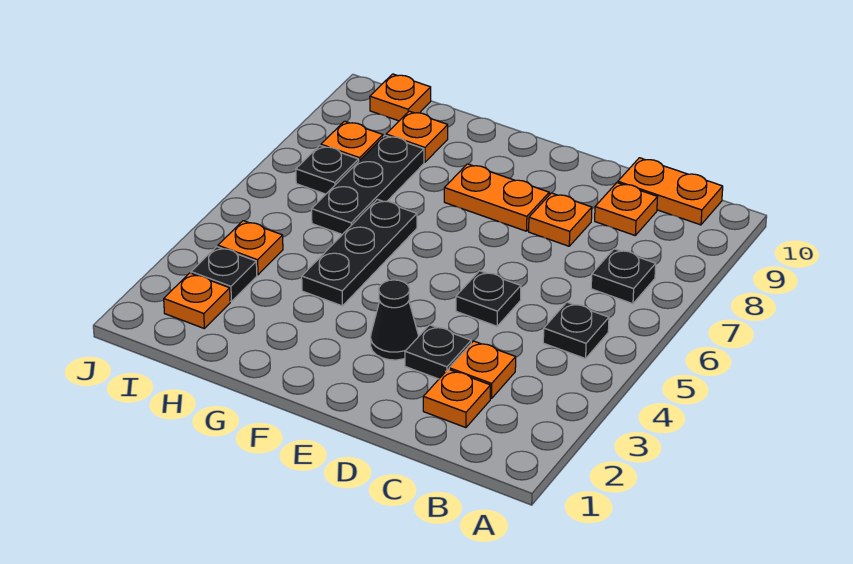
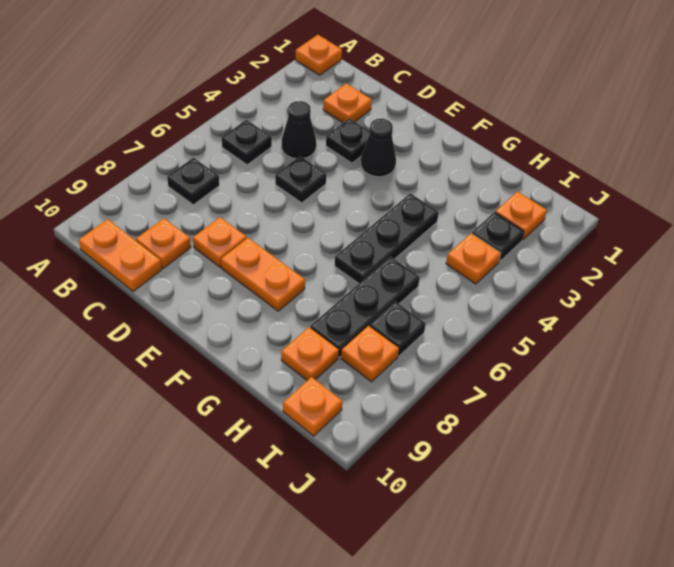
orange plate C3 level 1 -> orange plate A1 level 1
none -> black cone C4 level 1

